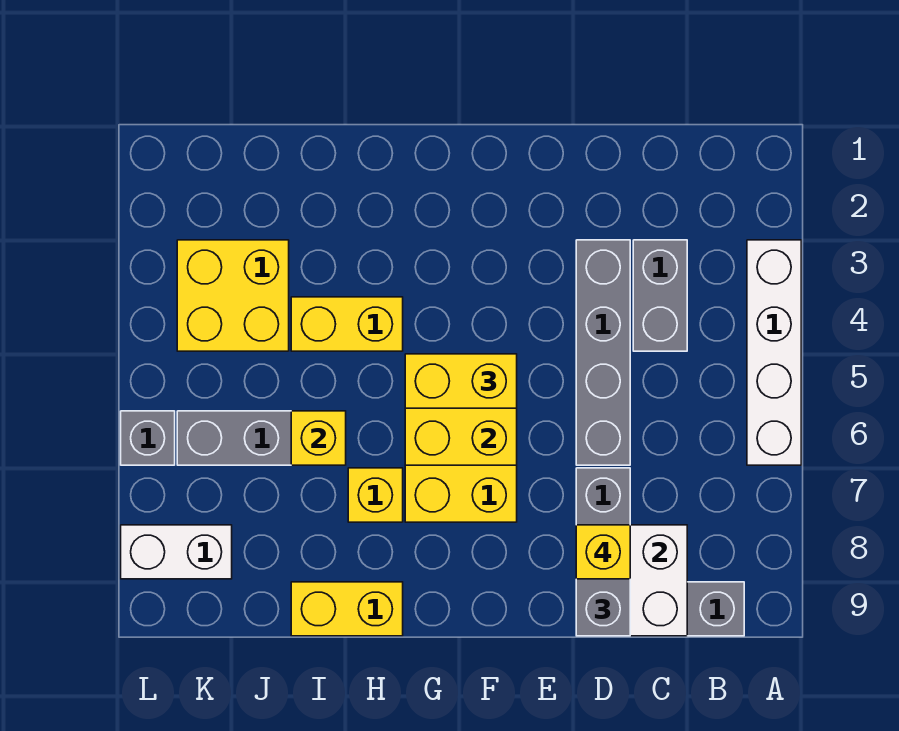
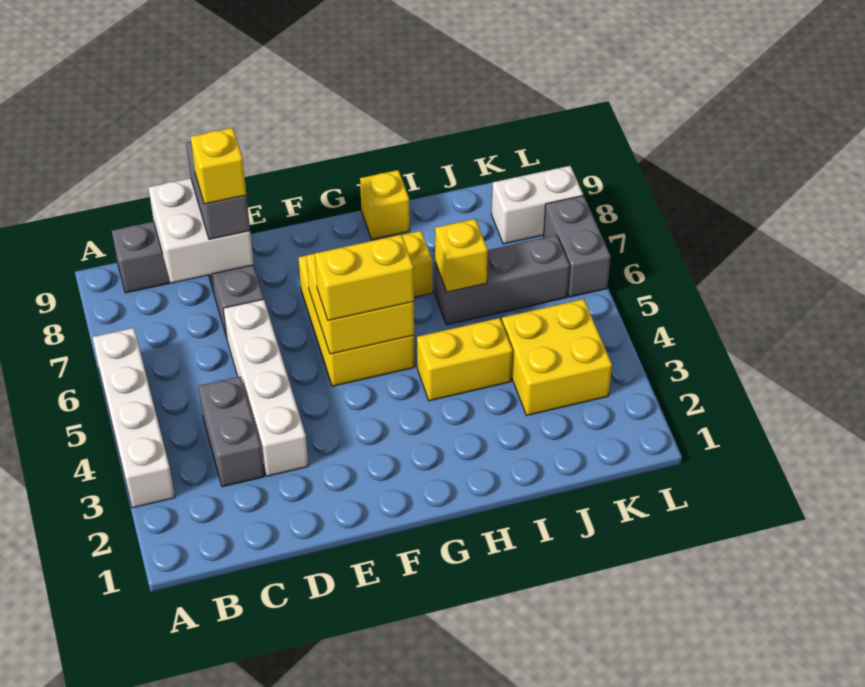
grey brick D3:D6 level 1 -> white brick D3:D6 level 1
yellow brick H9:I9 level 1 -> yellow brick H9 level 1
grey brick L6 level 1 -> grey brick L6:L7 level 1

